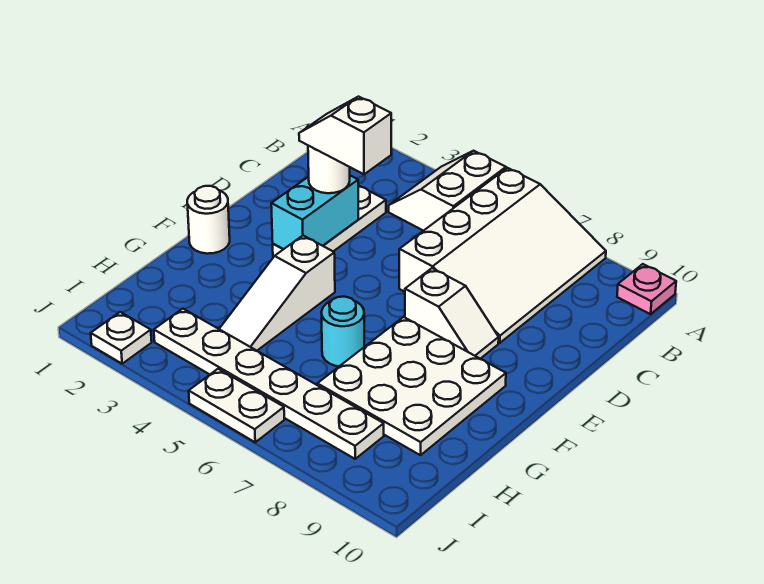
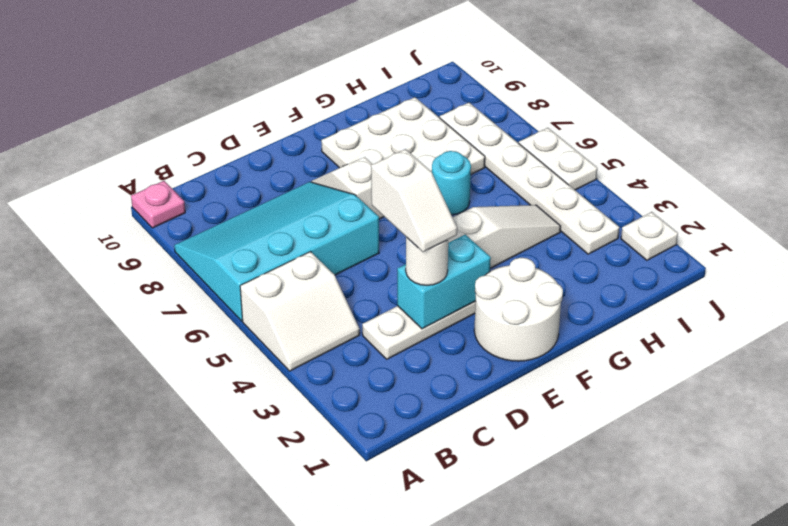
white slope A6:D8 level 1 top 6 -> cyan slope A6:D8 level 1 top 6
white round brick F1 level 1 -> white round brick E1:F2 level 1

